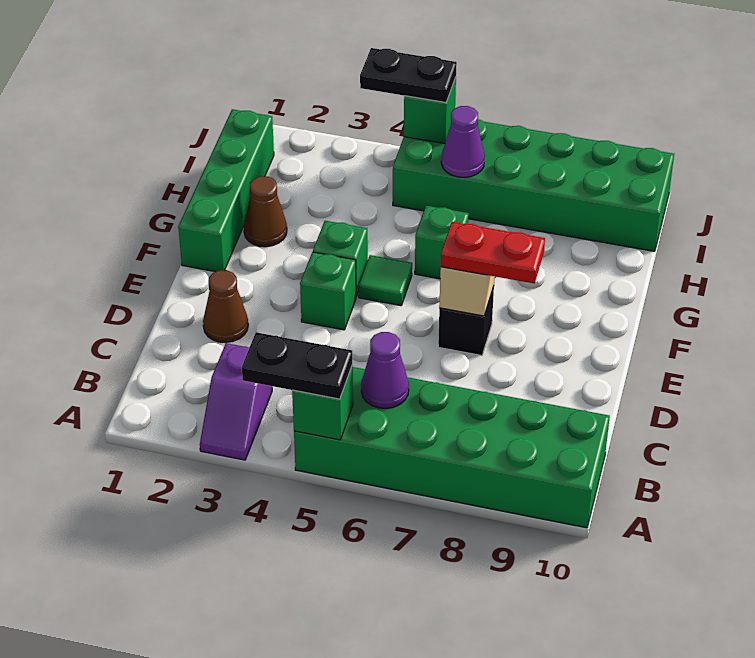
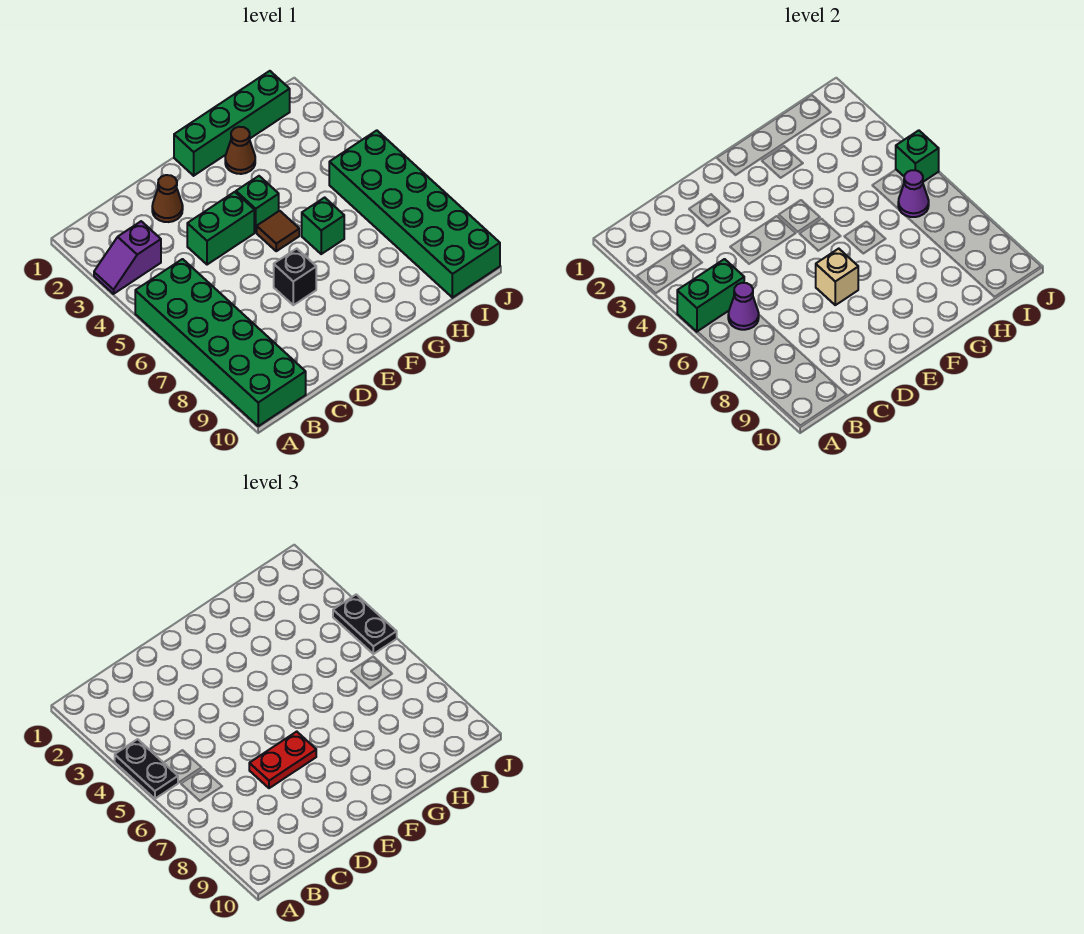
green brick A5 level 2 -> green brick A5:B5 level 2
green brick E4 level 1 -> green brick D4:E4 level 1
red plate E7:E8 level 3 -> red plate D7:E7 level 3
green tile F5 level 1 -> brown tile F5 level 1

